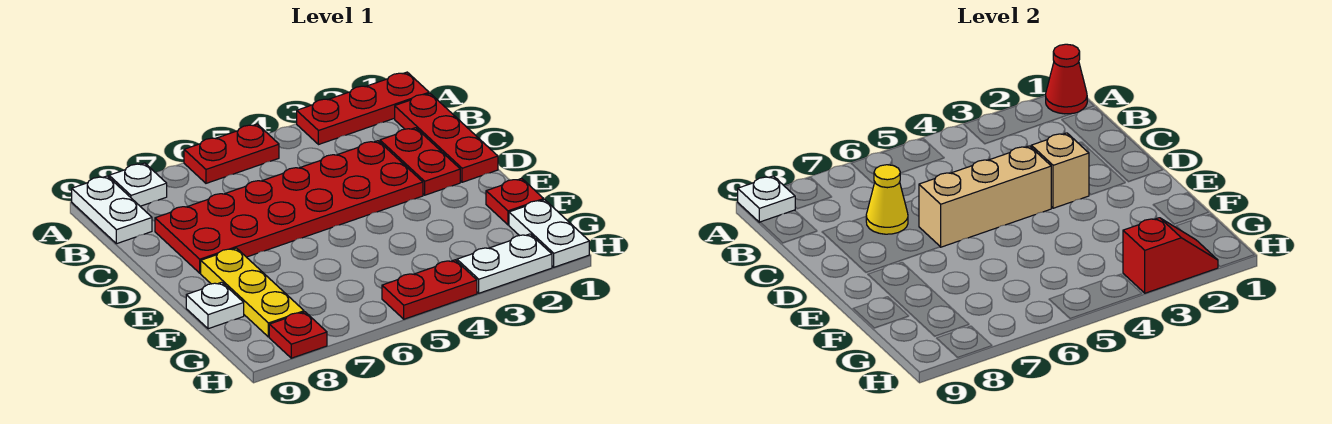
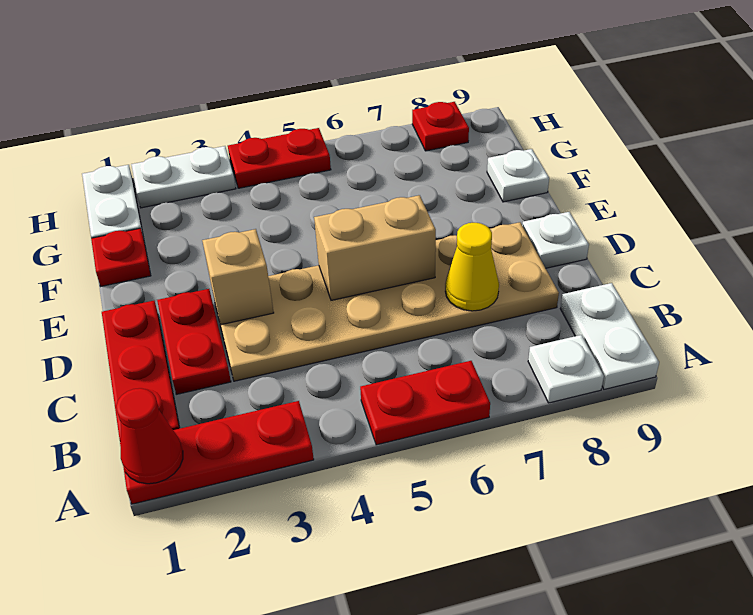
white plate A9 level 2 -> white plate D9 level 1
red plate C3:D8 level 1 -> tan plate C3:D8 level 1
tan brick D4:D6 level 2 -> tan brick D5:D6 level 2
yellow plate E8:G8 level 1 -> none
red slope H2:H3 level 2 top 3 -> none

